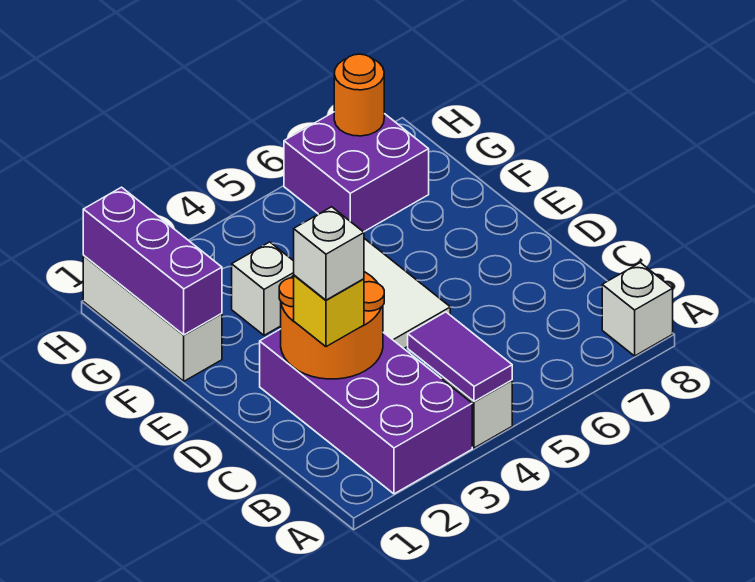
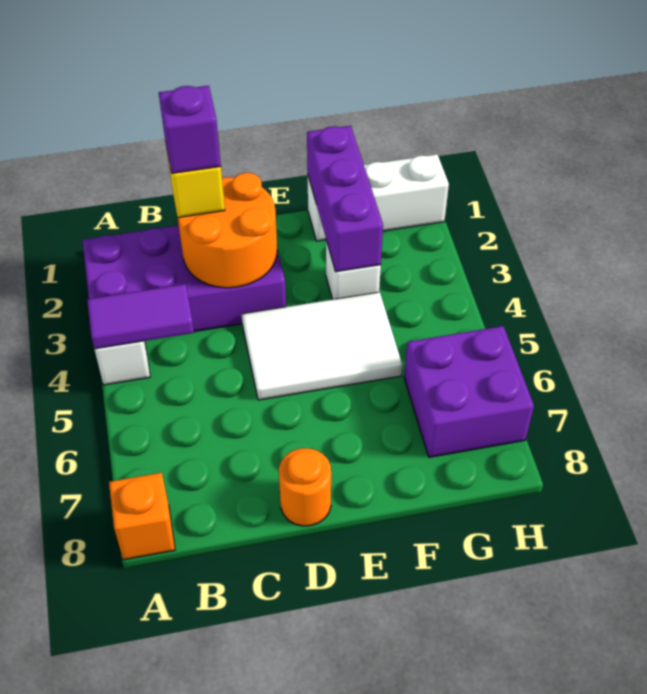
white brick A8 level 1 -> orange brick A8 level 1
white brick C2 level 4 -> purple brick C2 level 4
purple brick F1:H1 level 2 -> purple brick F1:F3 level 2
orange round brick H7 level 2 -> orange round brick D8 level 1

